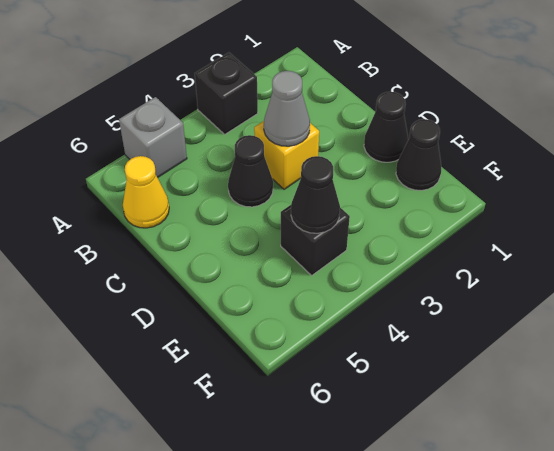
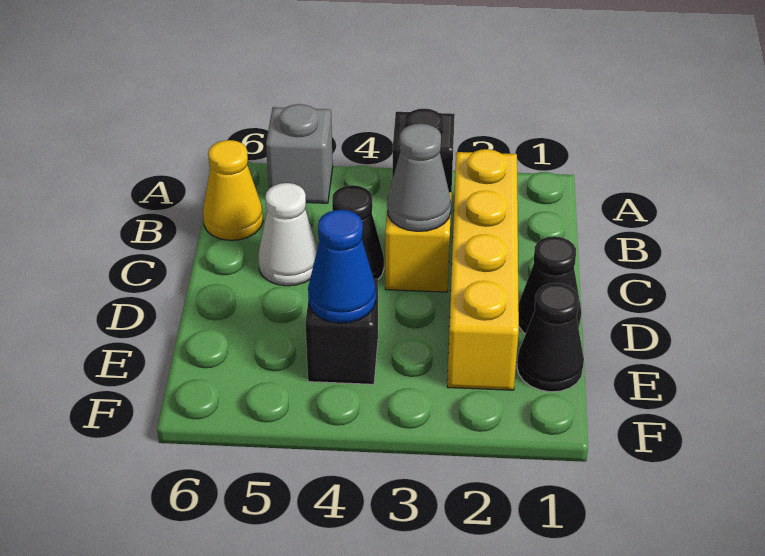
none -> yellow brick B2:E2 level 1
none -> white cone C5 level 1
black cone E4 level 2 -> blue cone E4 level 2

